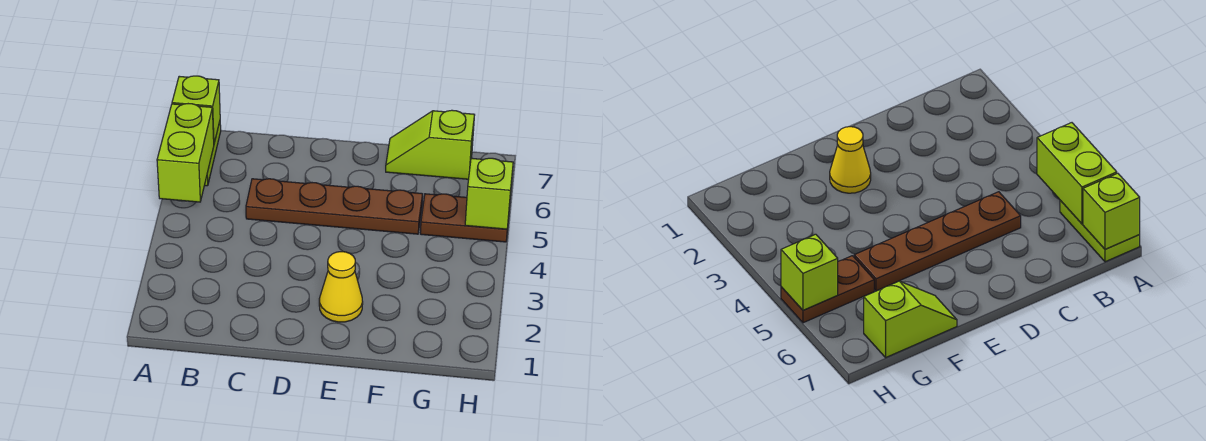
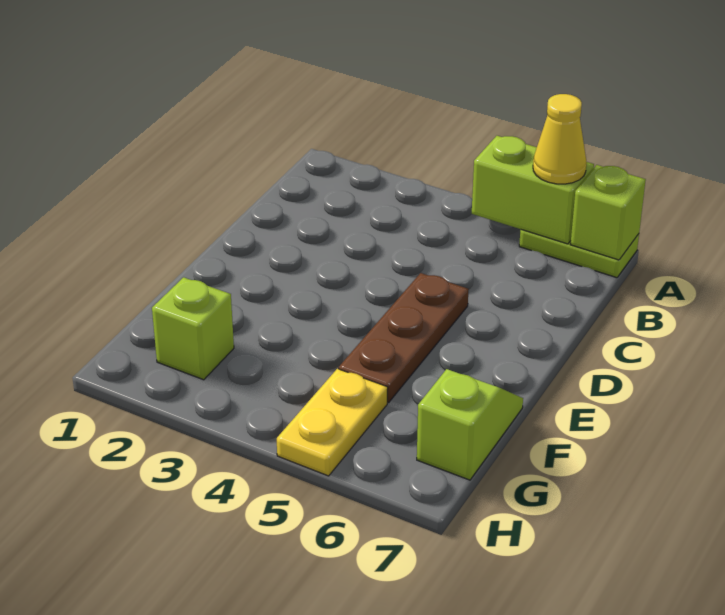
brown plate C5:F5 level 1 -> brown plate D5:F5 level 1
yellow cone E2 level 1 -> yellow cone A6 level 3
brown plate G5:H5 level 1 -> yellow plate G5:H5 level 1
lime brick H5 level 2 -> lime brick G2 level 1

